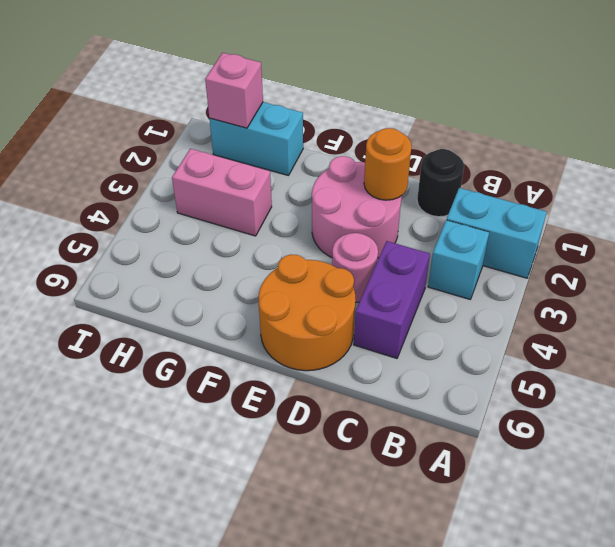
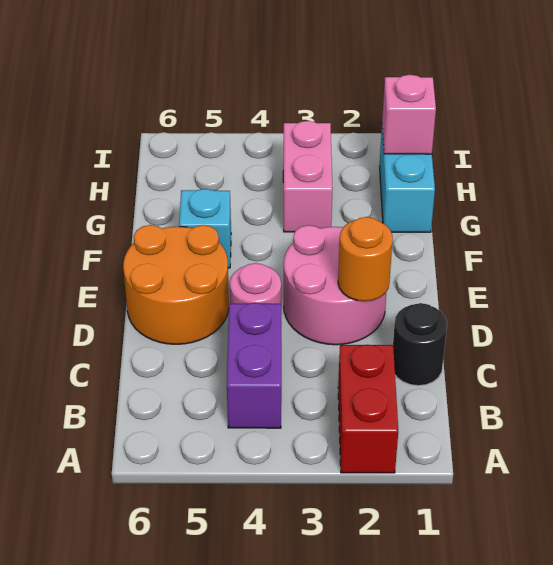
cyan brick A2:B2 level 1 -> red brick A2:B2 level 1
cyan brick B3 level 1 -> cyan brick F5 level 1
purple brick C4:C5 level 1 -> purple brick B4:C4 level 1

